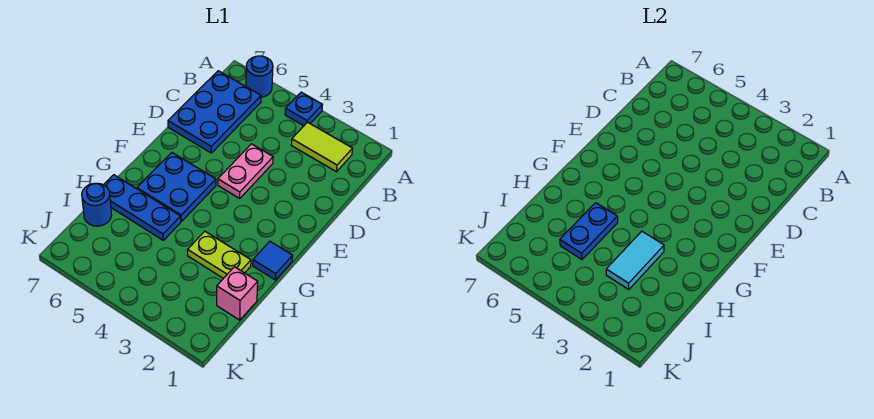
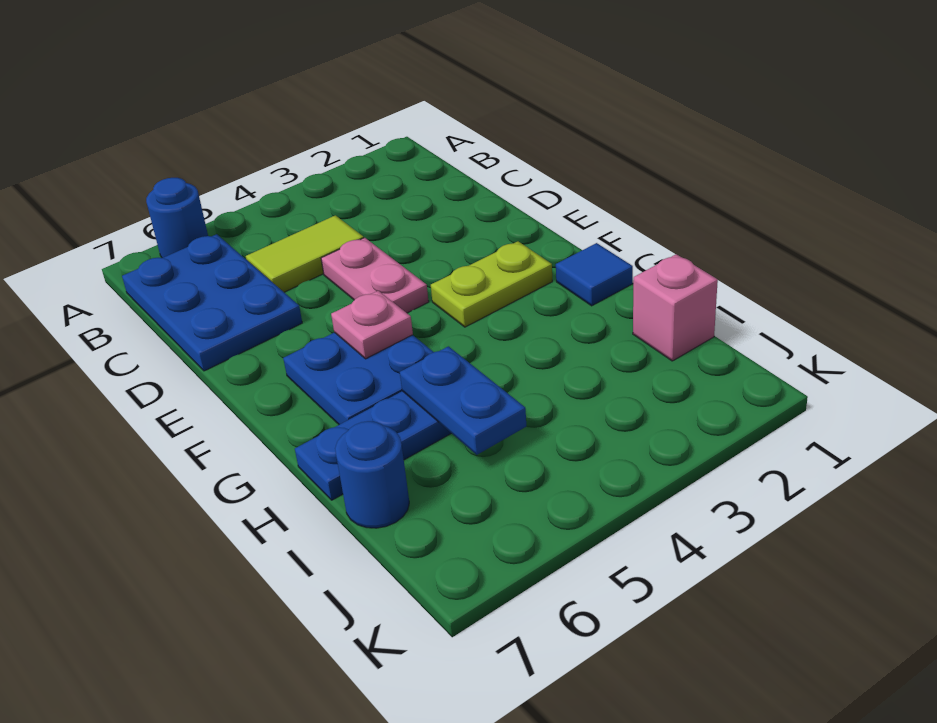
blue plate A4 level 1 -> none
lime tile B2:B3 level 1 -> lime tile C4:C5 level 1
none -> pink plate F5 level 2
lime plate H2:H3 level 1 -> lime plate F2:F3 level 1
cyan tile H3:I3 level 2 -> none

